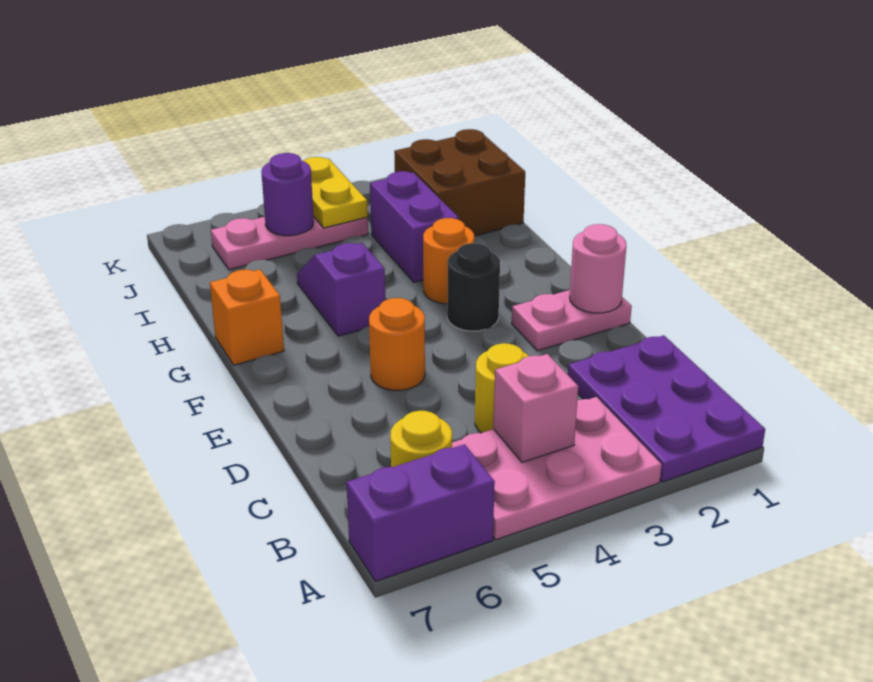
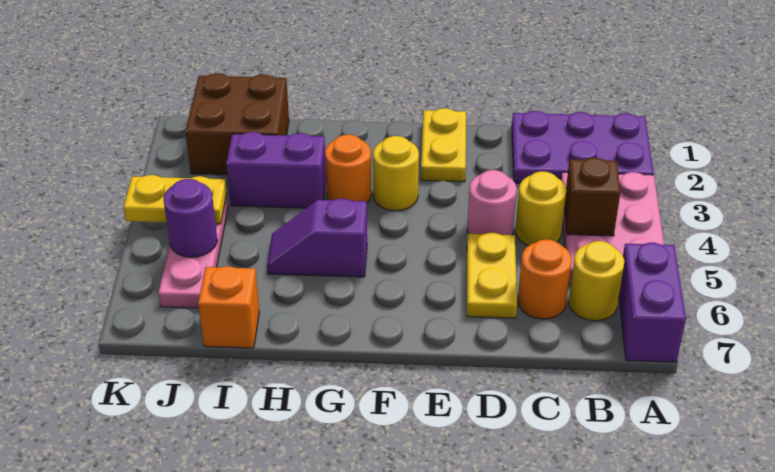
pink brick B4 level 2 -> brown brick B4 level 2
none -> yellow plate D5:D6 level 1
pink plate E1:E2 level 1 -> yellow plate E1:E2 level 1
pink round brick E1 level 2 -> pink round brick D4 level 1
orange round brick E5 level 1 -> orange round brick C6 level 1
black round brick F3 level 1 -> yellow round brick F3 level 1
orange brick G7 level 1 -> orange brick I7 level 1

